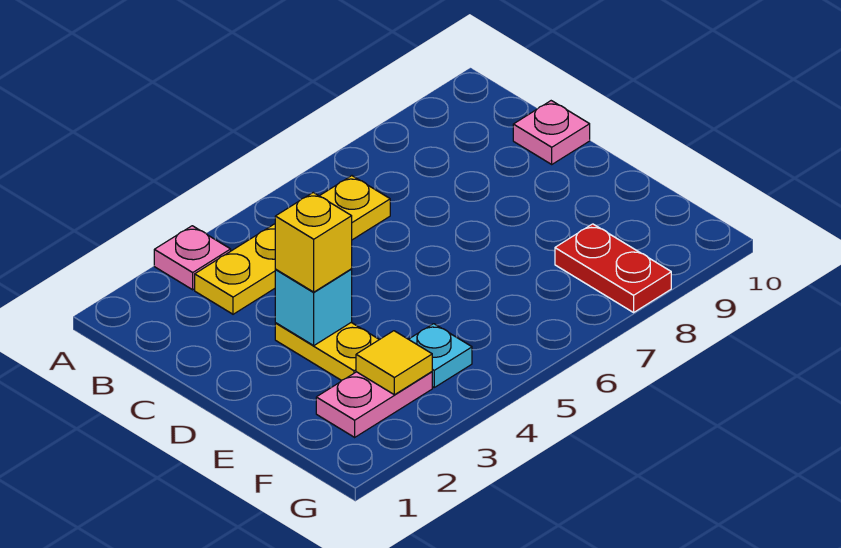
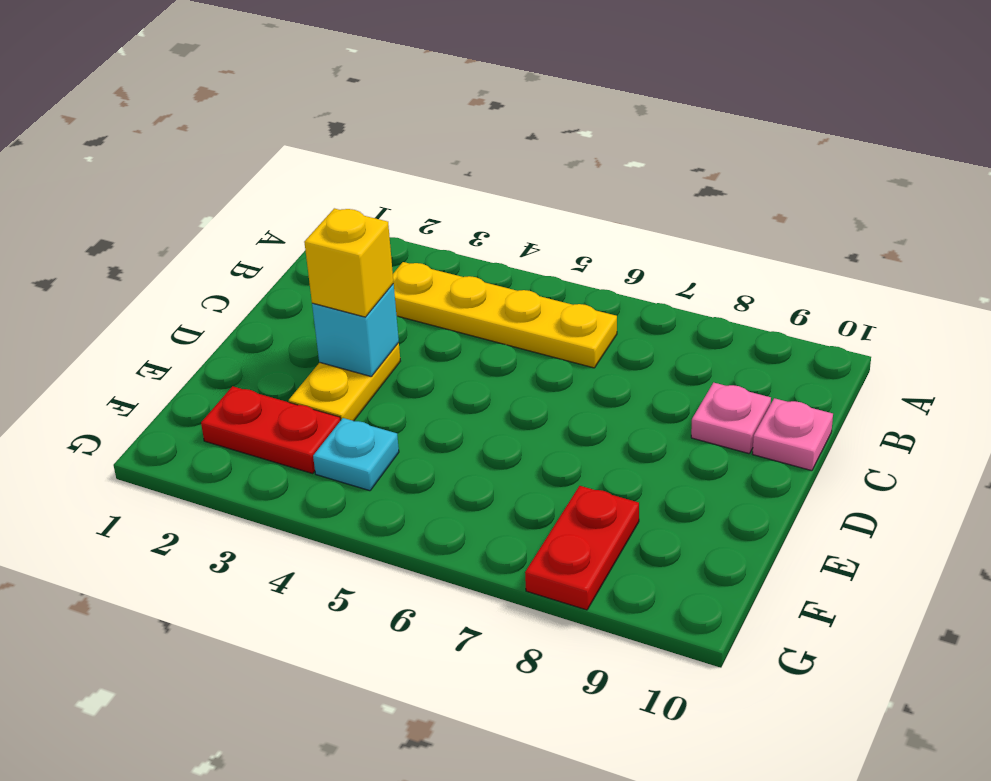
pink plate A3 level 1 -> pink plate C9 level 1
pink plate F2:F3 level 1 -> red plate F2:F3 level 1
yellow tile F3 level 2 -> none

